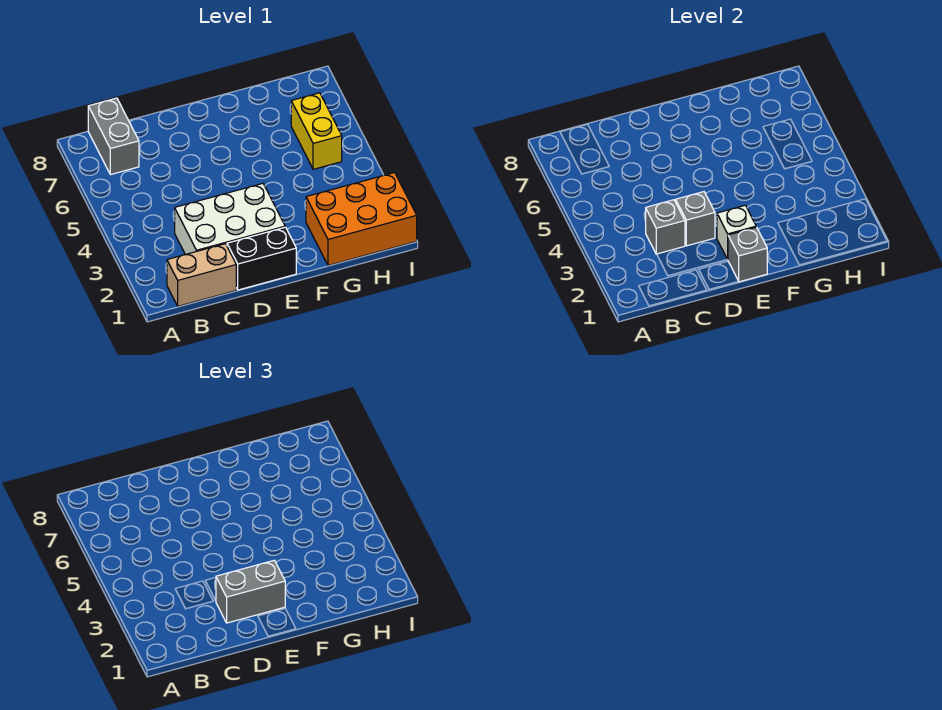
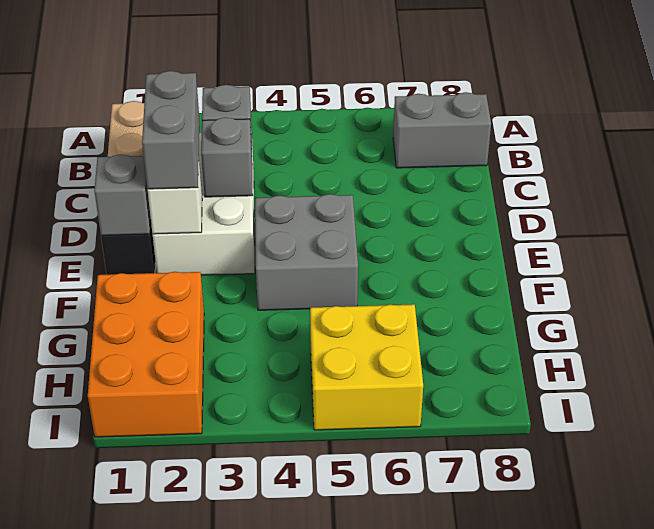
none -> grey brick E4:F5 level 1
yellow brick H5:H6 level 1 -> yellow brick H5:I6 level 1

